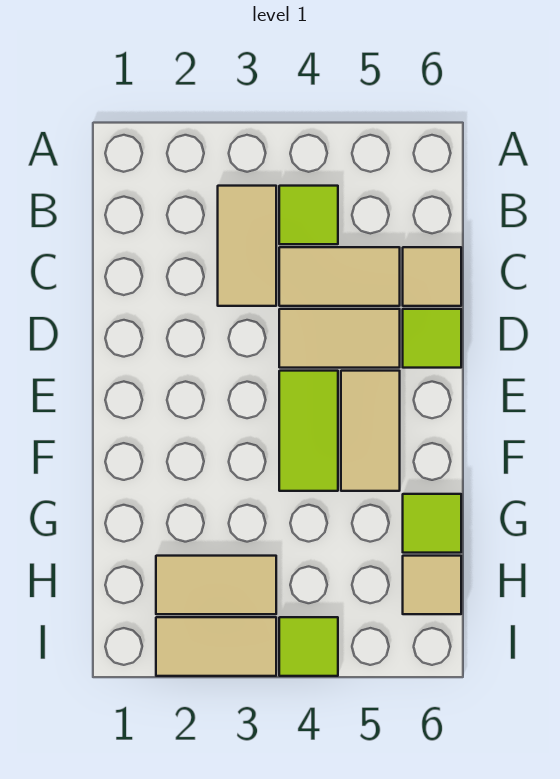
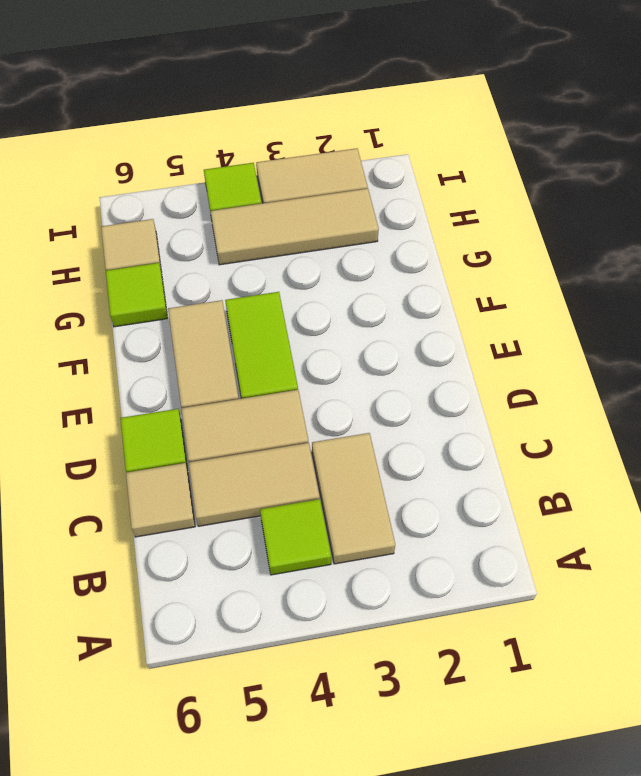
tan tile H2:H3 level 1 -> tan tile H2:H4 level 1

